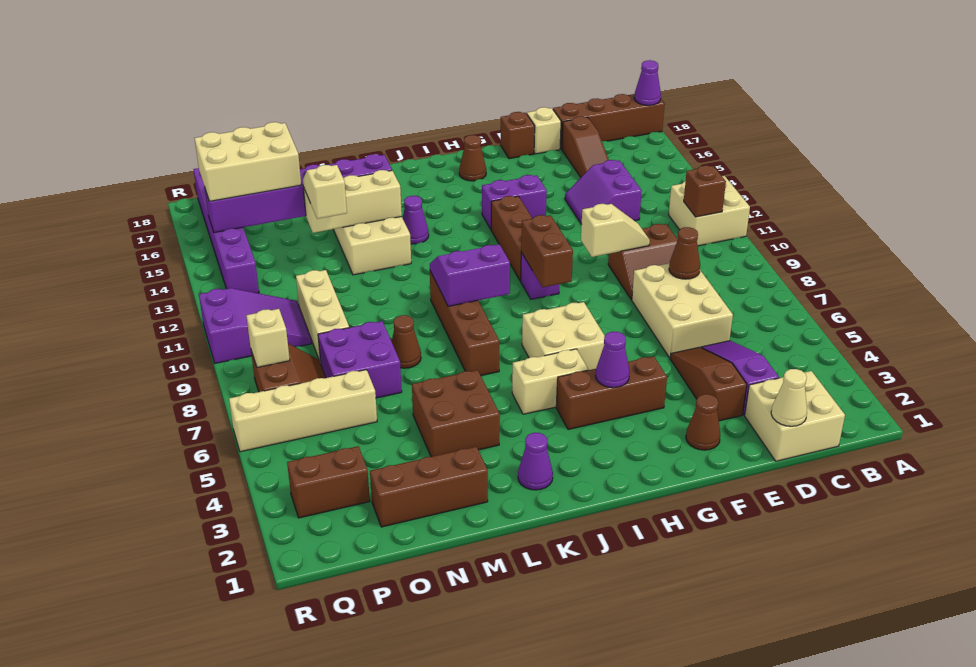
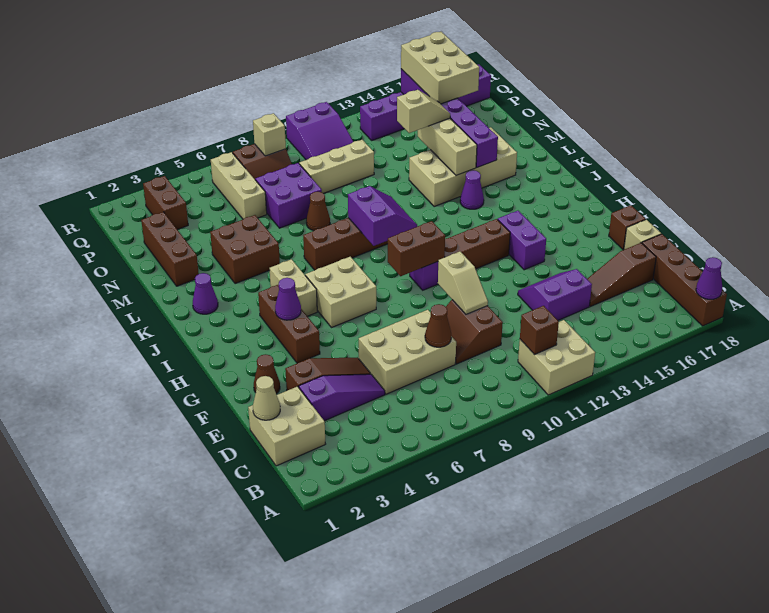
brown cone H17 level 1 -> none
tan brick O6:R6 level 1 -> tan brick O6:Q6 level 1

